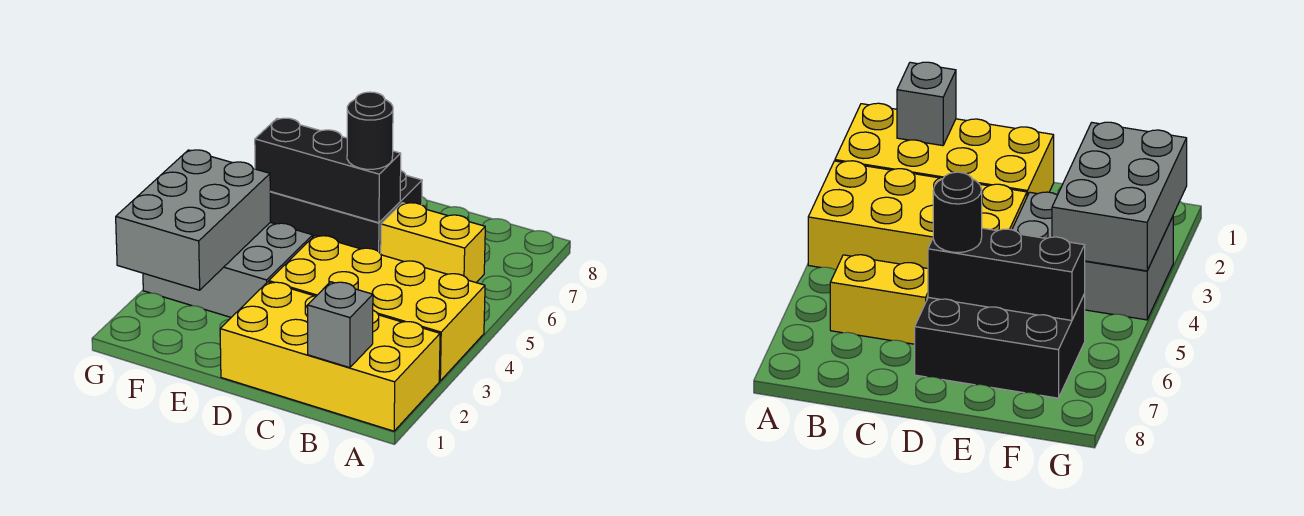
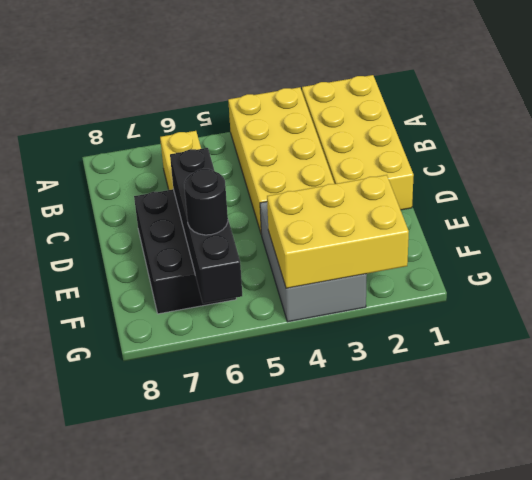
grey brick B1 level 2 -> none
black brick D6:F6 level 2 -> black brick D6:G6 level 2
black round brick D6 level 3 -> black round brick F6 level 3
grey brick F2:G4 level 2 -> yellow brick F2:G4 level 2

